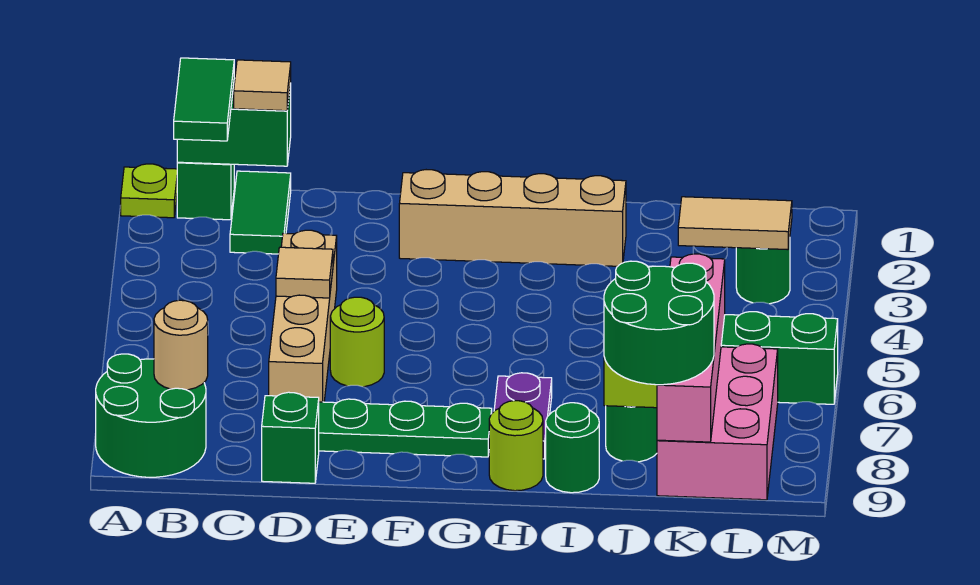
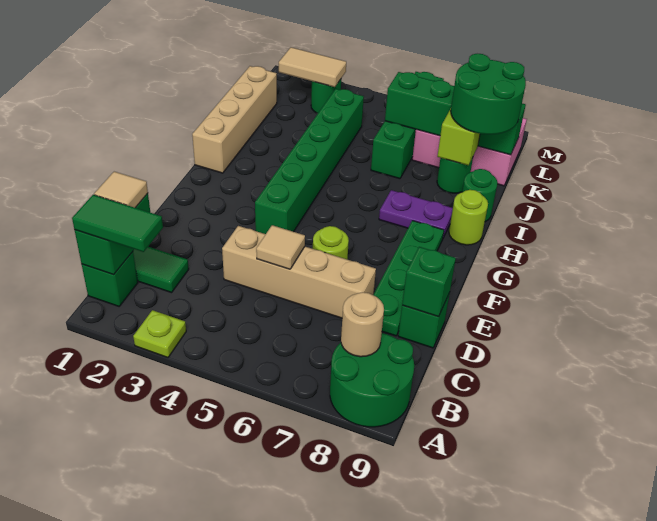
lime plate A1 level 1 -> lime plate A3 level 1
none -> green brick D9 level 2
tan brick F2:I2 level 1 -> tan brick H1:K1 level 1
none -> green brick F4:K4 level 1
tan tile K3:L3 level 2 -> tan tile L2:L3 level 2
pink brick K6:K9 level 2 -> green brick K6:K9 level 2

